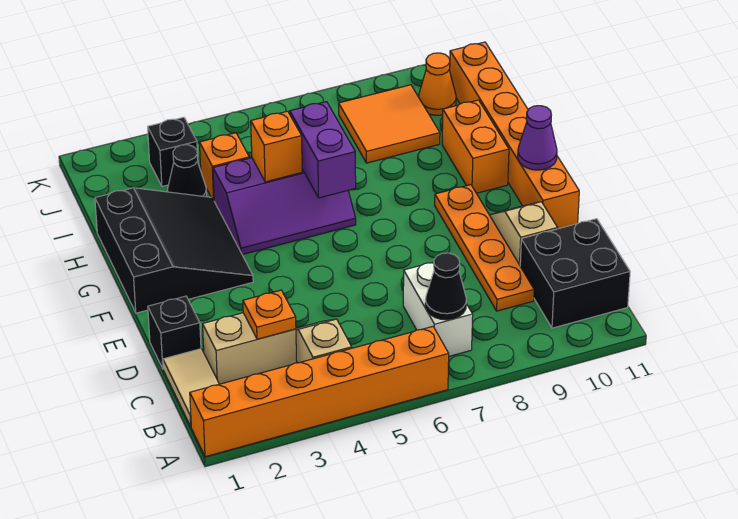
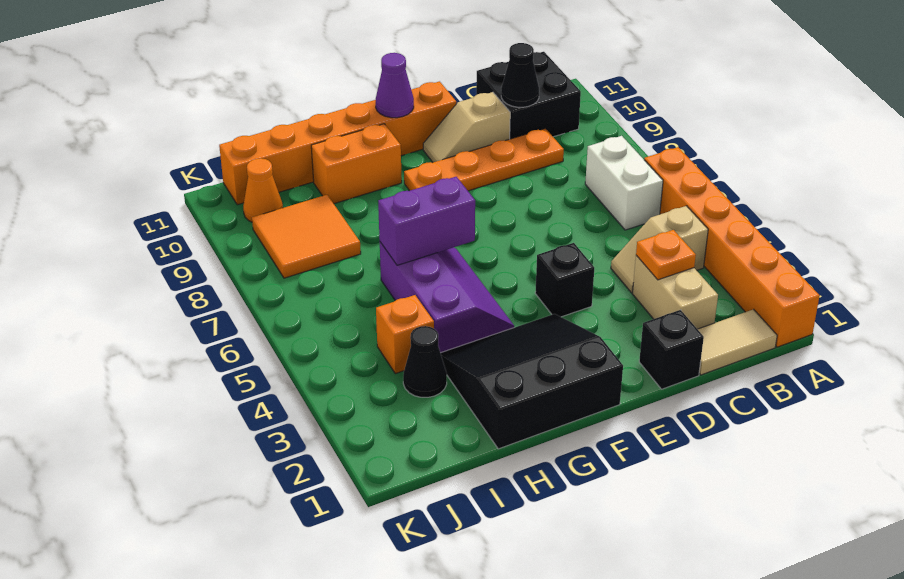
white brick B7:C7 level 1 -> white brick B6:B7 level 1
black cone B7 level 2 -> black cone C10 level 2
orange brick H5 level 2 -> none
black brick J3 level 1 -> black brick E4 level 1

